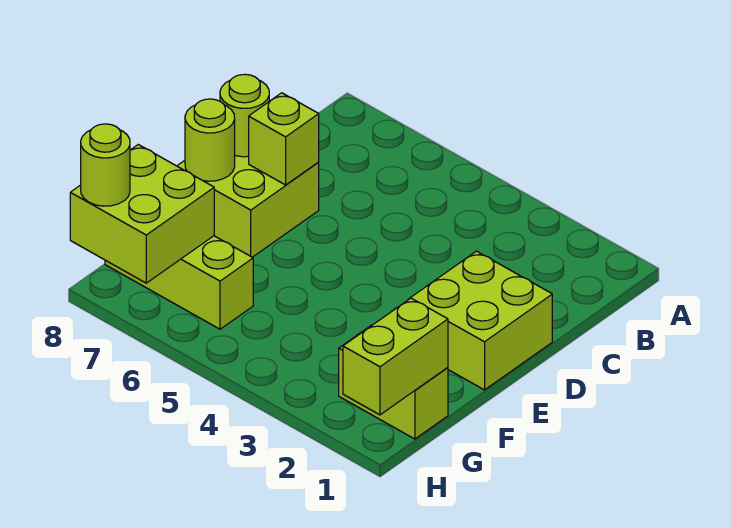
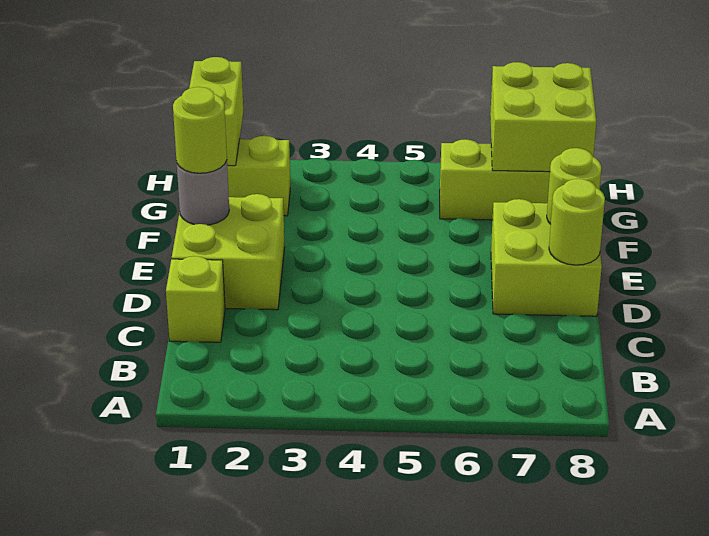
lime brick D7 level 2 -> lime brick C1 level 1
none -> grey round brick E1 level 2
lime round brick H8 level 3 -> lime round brick E1 level 3

